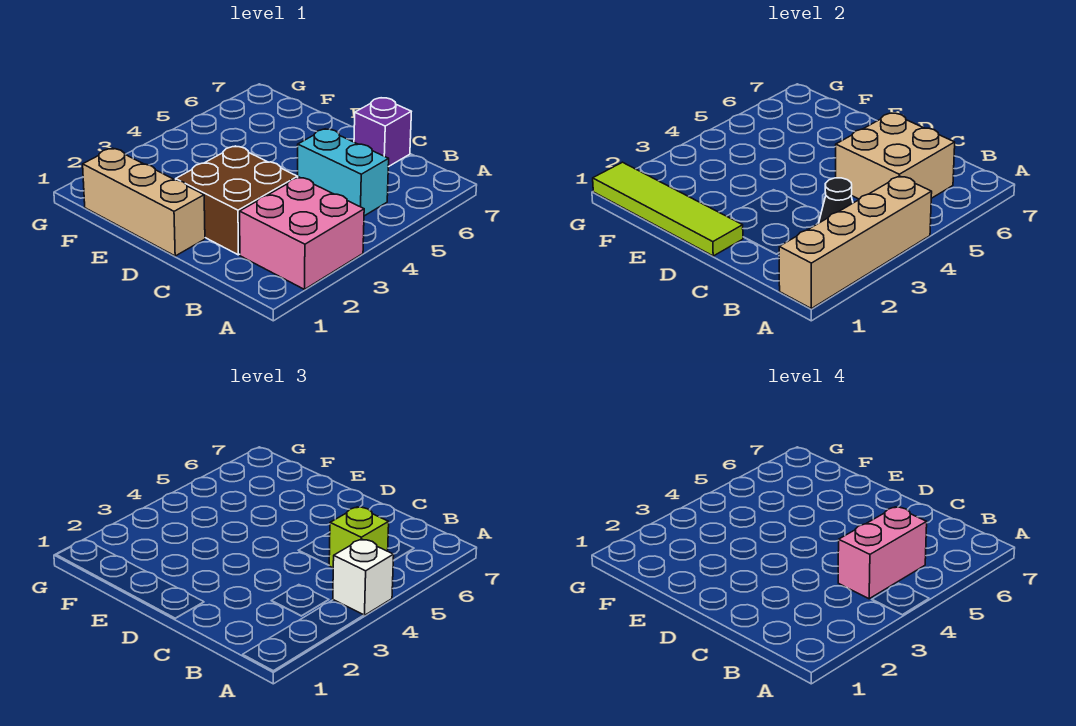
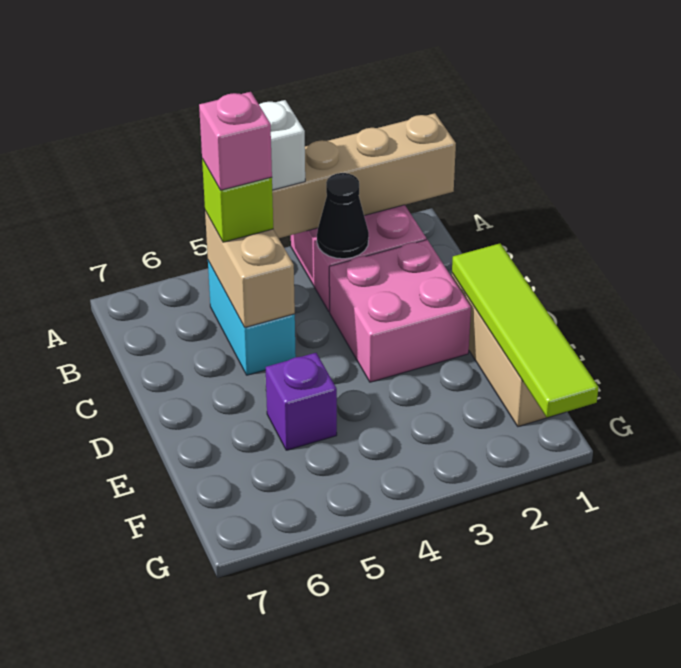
pink brick B4:B5 level 4 -> pink brick B5 level 4
tan brick B5:C6 level 2 -> tan brick B5:C5 level 2
brown brick C2:D3 level 1 -> pink brick C2:D3 level 1
purple brick C7 level 1 -> purple brick E5 level 1

